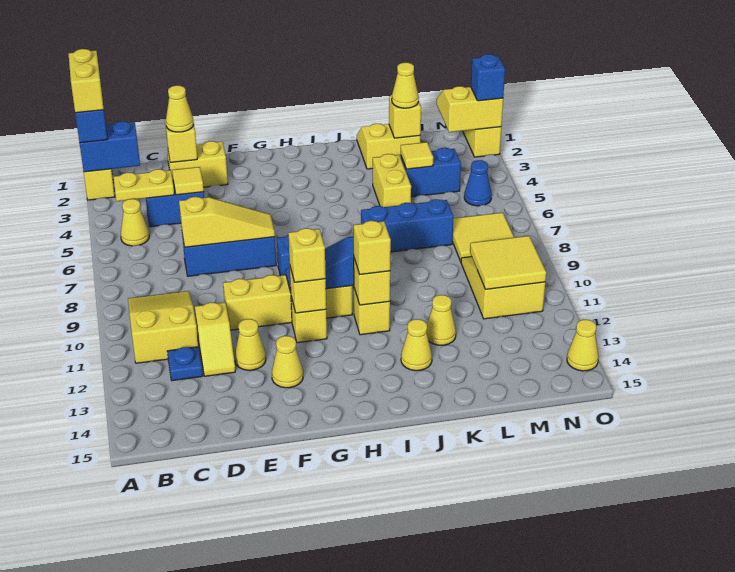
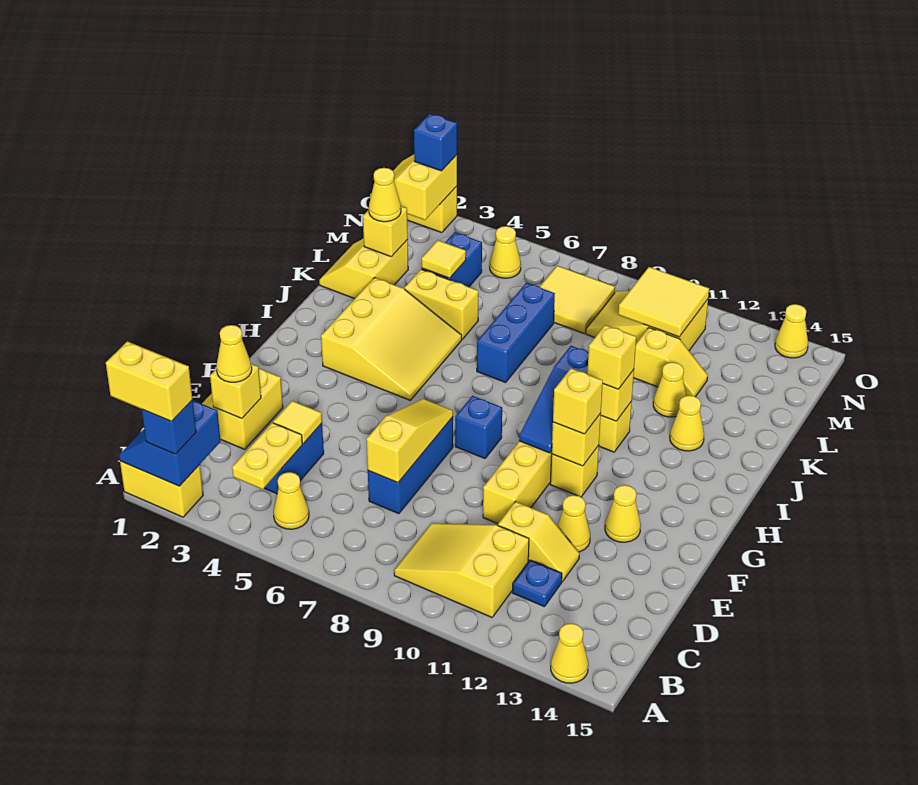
none -> yellow cone A14 level 1
none -> yellow slope H3:J5 level 1 top 3
none -> yellow slope L11:L12 level 1 top 11
blue cone N5 level 1 -> yellow cone N5 level 1

